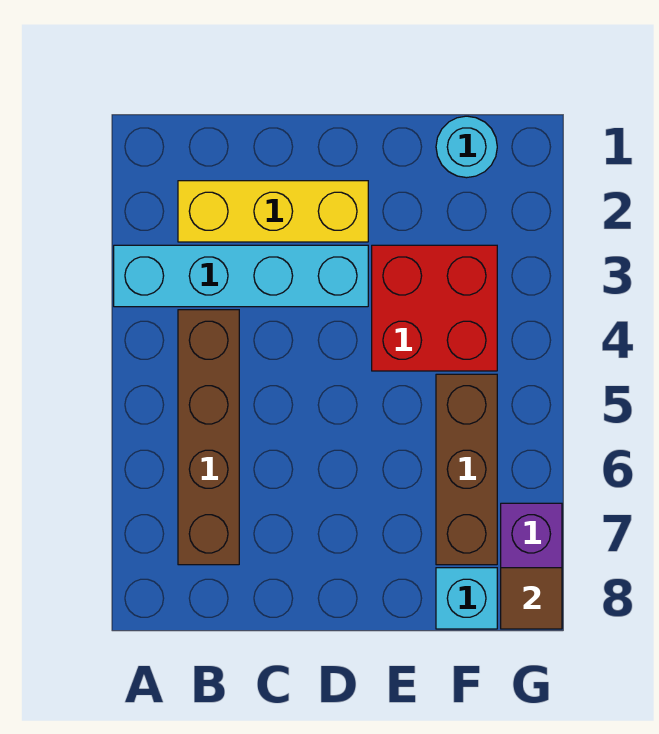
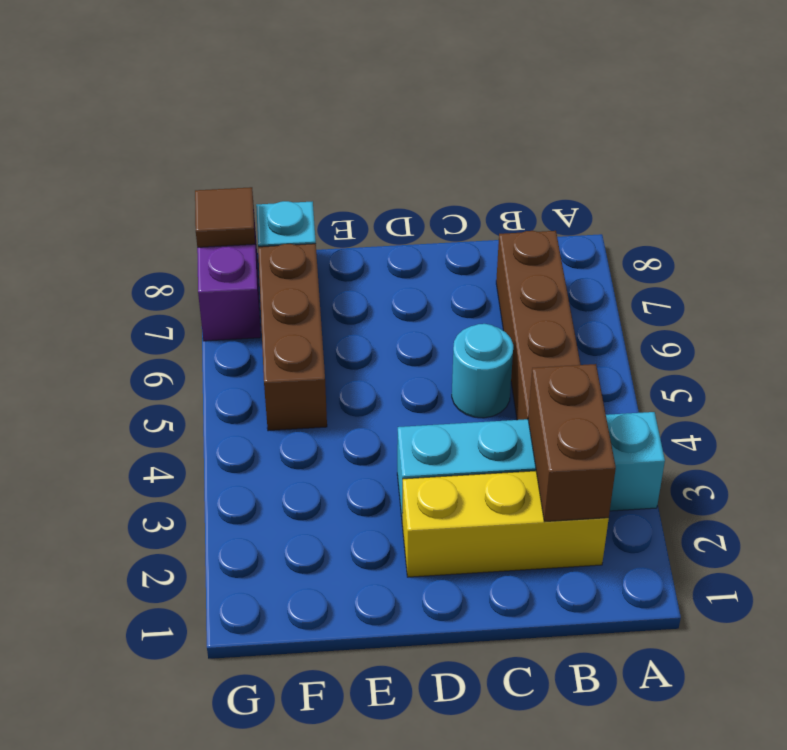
none -> brown brick B2:B3 level 2
red brick E3:F4 level 1 -> none
cyan round brick F1 level 1 -> cyan round brick C5 level 1

